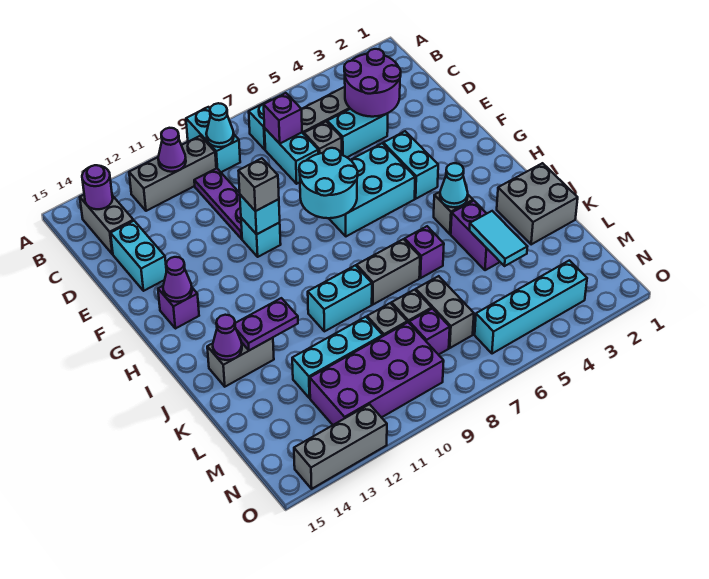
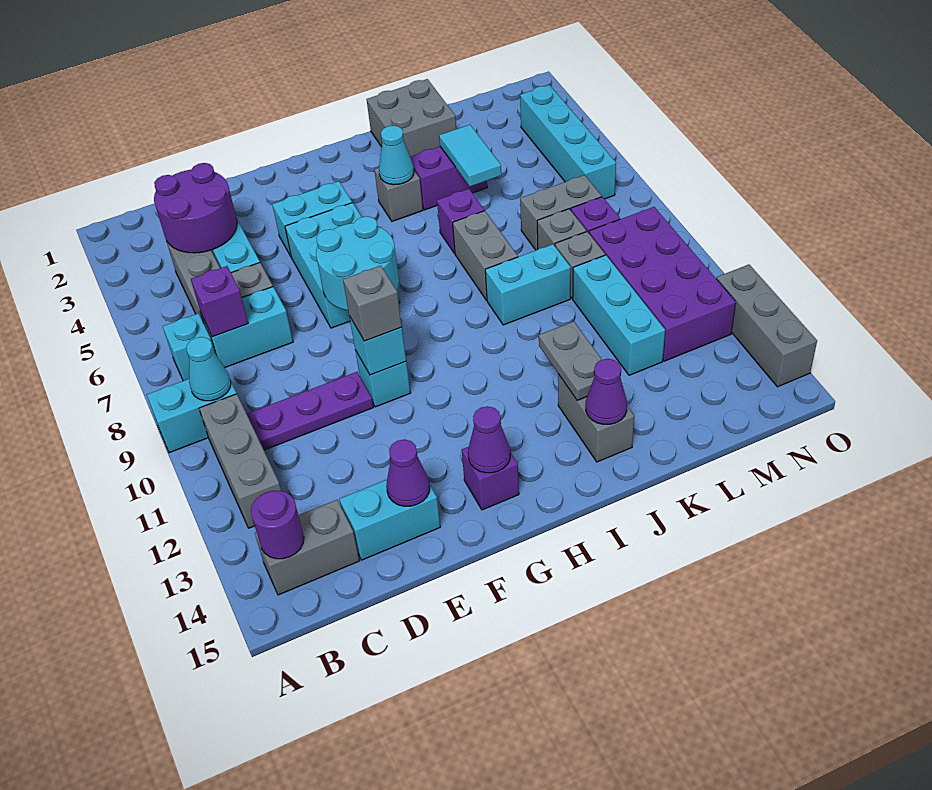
purple cone B11 level 2 -> purple cone E14 level 2
cyan brick J9:J10 level 1 -> cyan brick J9:K9 level 1
purple plate J12:J13 level 2 -> grey plate J12:J13 level 2
cyan tile K4:L4 level 2 -> cyan tile K4:K5 level 2

